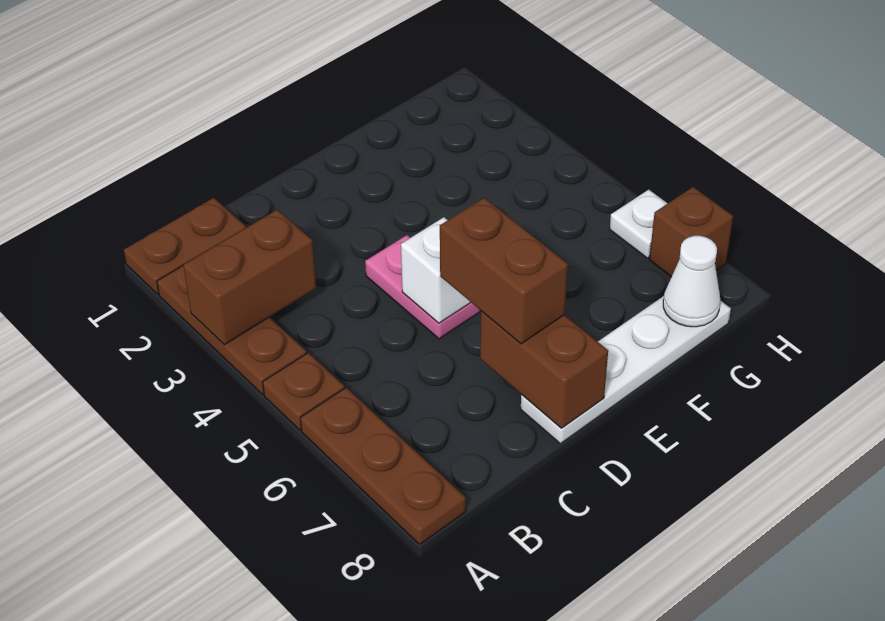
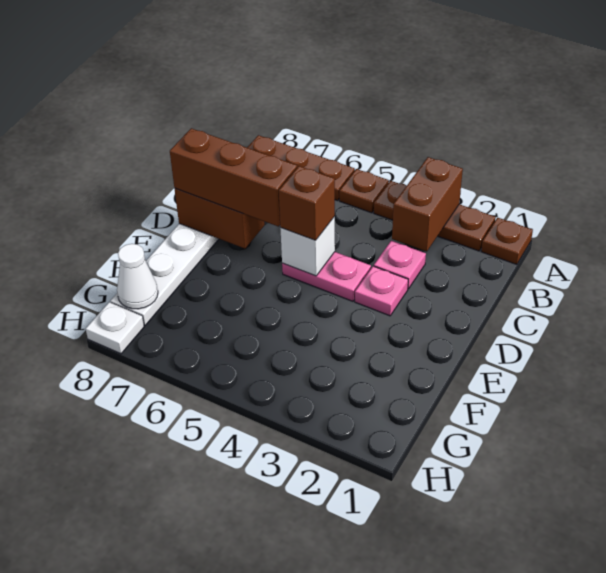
brown plate A1:B1 level 1 -> brown plate A1 level 1
none -> pink plate C3 level 1
none -> pink plate D3 level 1
brown brick D6:D7 level 3 -> brown brick D6:D8 level 3
white plate H6 level 1 -> white plate H8 level 1
brown brick H7 level 1 -> brown brick D5 level 3

